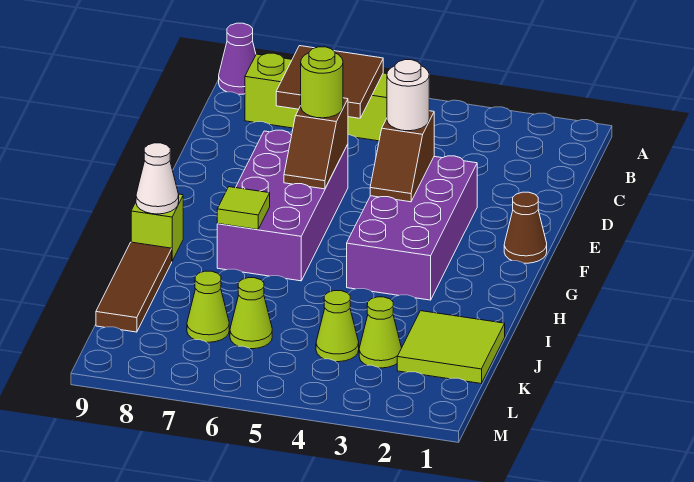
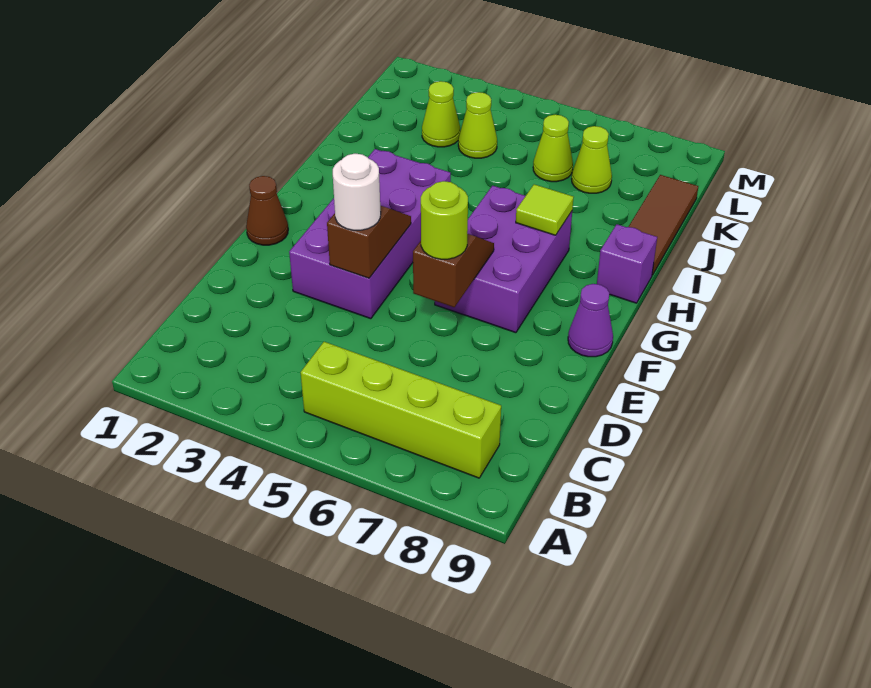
purple cone A9 level 1 -> purple cone F9 level 1
brown tile B6:C7 level 2 -> none
purple brick E6:H7 level 1 -> purple brick F6:H7 level 1
lime brick H9 level 1 -> purple brick H9 level 1
white cone H9 level 2 -> none
lime tile J1:K2 level 1 -> none

